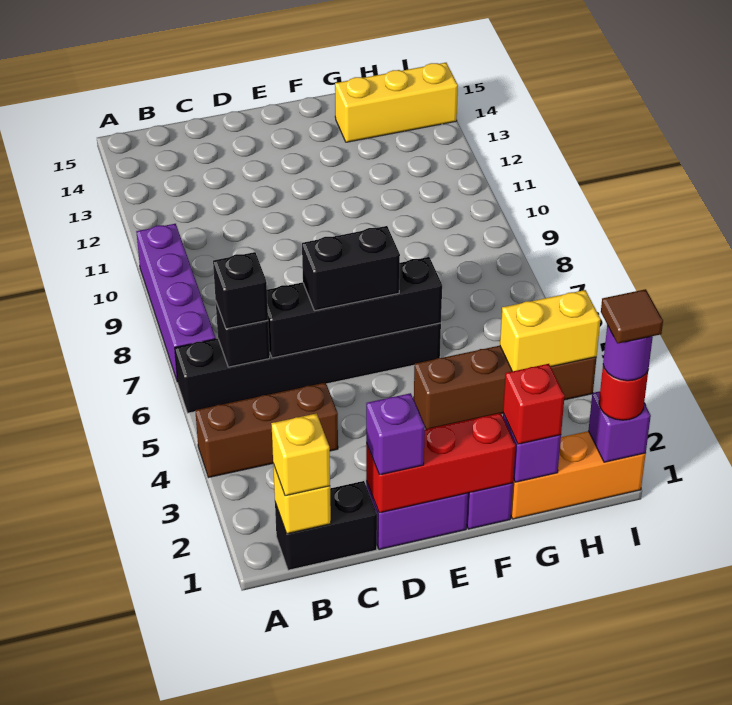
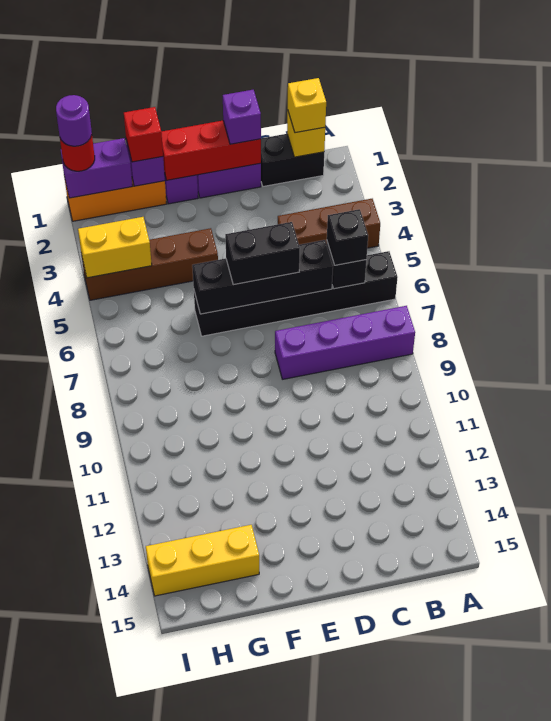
purple brick A7:A10 level 1 -> purple brick A8:D8 level 1
purple brick I1 level 2 -> purple brick H1:I1 level 2
brown tile I1 level 5 -> none

